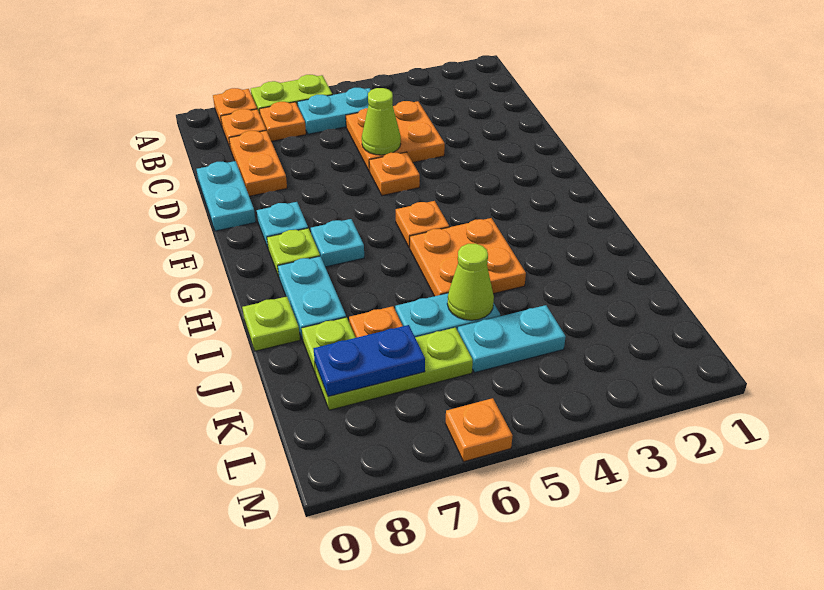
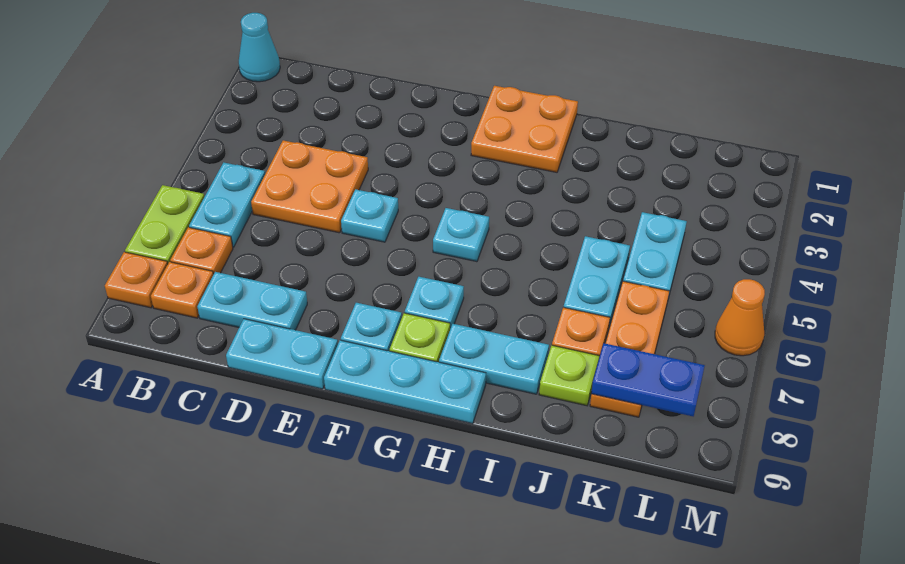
none -> cyan cone A1 level 1
orange plate C8:D8 level 1 -> cyan plate C8:D8 level 1
lime cone D5 level 2 -> none
orange plate E5 level 1 -> cyan plate E5 level 1
none -> cyan plate F9:H9 level 1
orange plate G5 level 1 -> cyan plate G5 level 1
orange plate H4:I5 level 1 -> orange plate G1:H2 level 1
lime plate I9 level 1 -> none
lime cone J5 level 2 -> none
lime plate K6:K8 level 1 -> orange plate K6:K8 level 1
blue plate K7:K8 level 2 -> blue plate K8:L8 level 2
orange plate M6 level 1 -> orange cone M6 level 1

